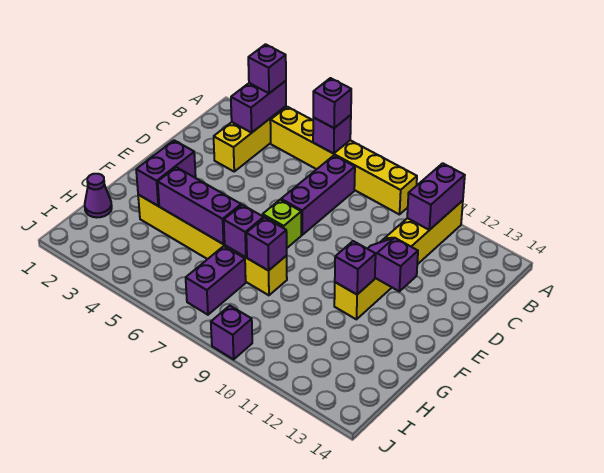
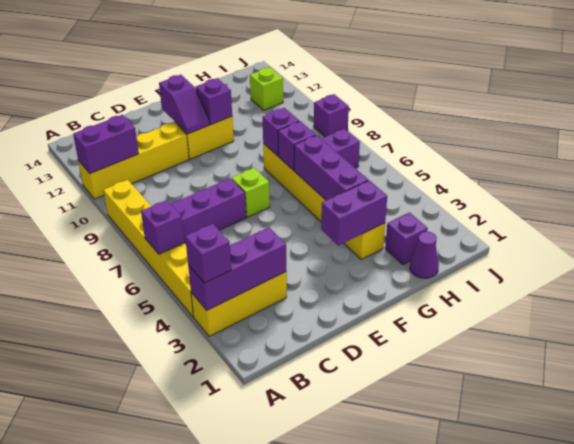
purple brick A3:B3 level 2 -> purple brick A3:C3 level 2
purple brick A6 level 3 -> purple brick H2 level 1
none -> lime brick I12 level 1

